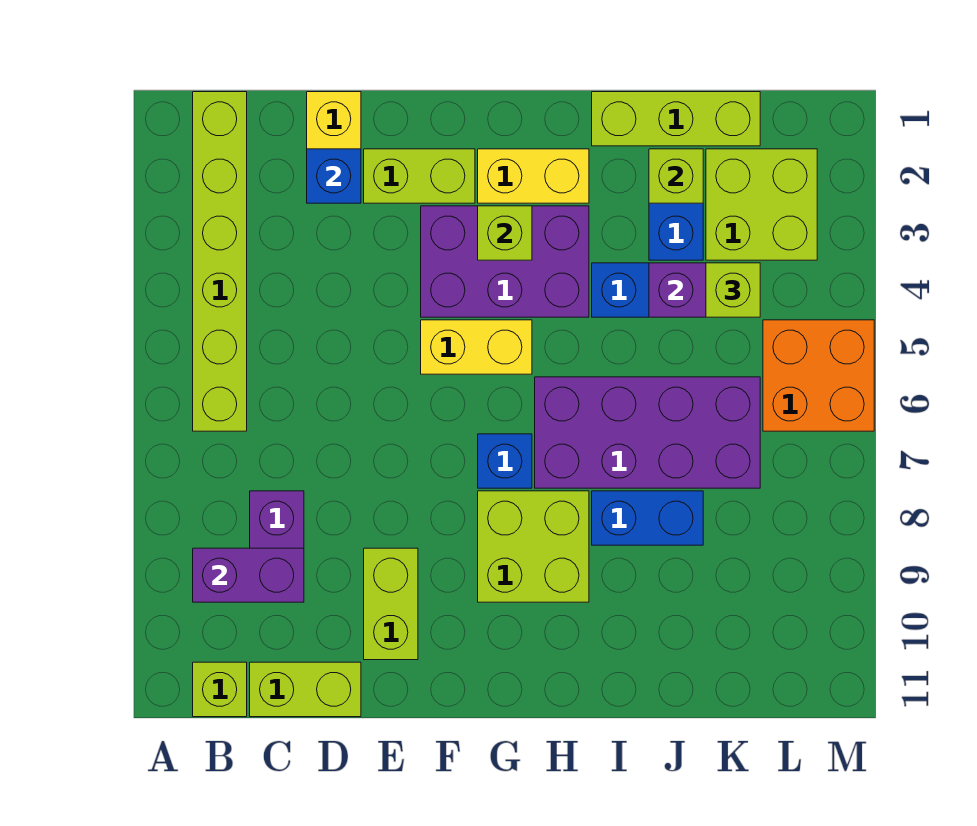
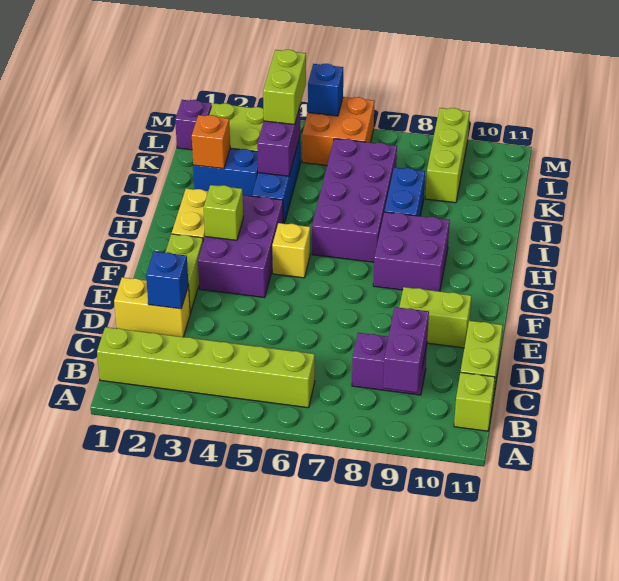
yellow brick F5:G5 level 1 -> yellow brick G5 level 1
blue brick G7 level 1 -> blue brick M5 level 2
lime brick G8:H9 level 1 -> purple brick G8:H9 level 1
lime brick I1:K1 level 1 -> lime brick K9:M9 level 1
lime brick J2 level 2 -> orange brick J2 level 2
lime brick K4 level 3 -> lime brick K4:L4 level 3
none -> purple brick L1 level 1

